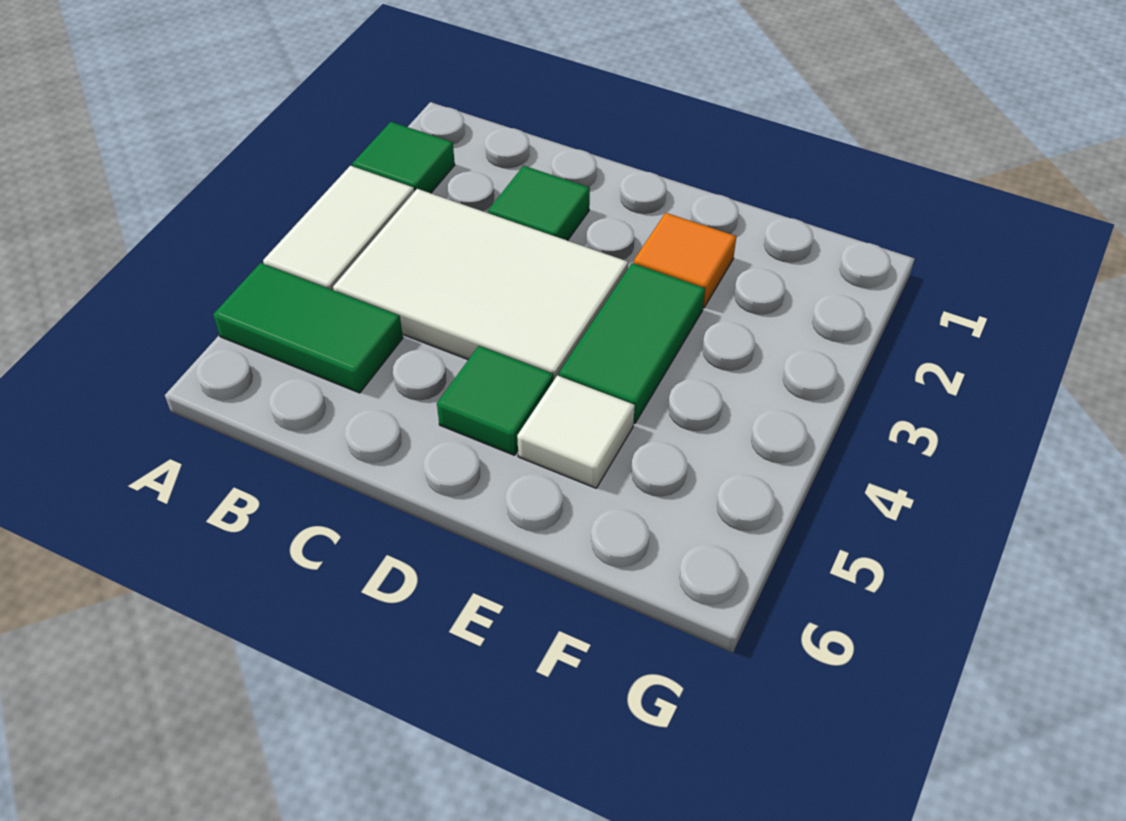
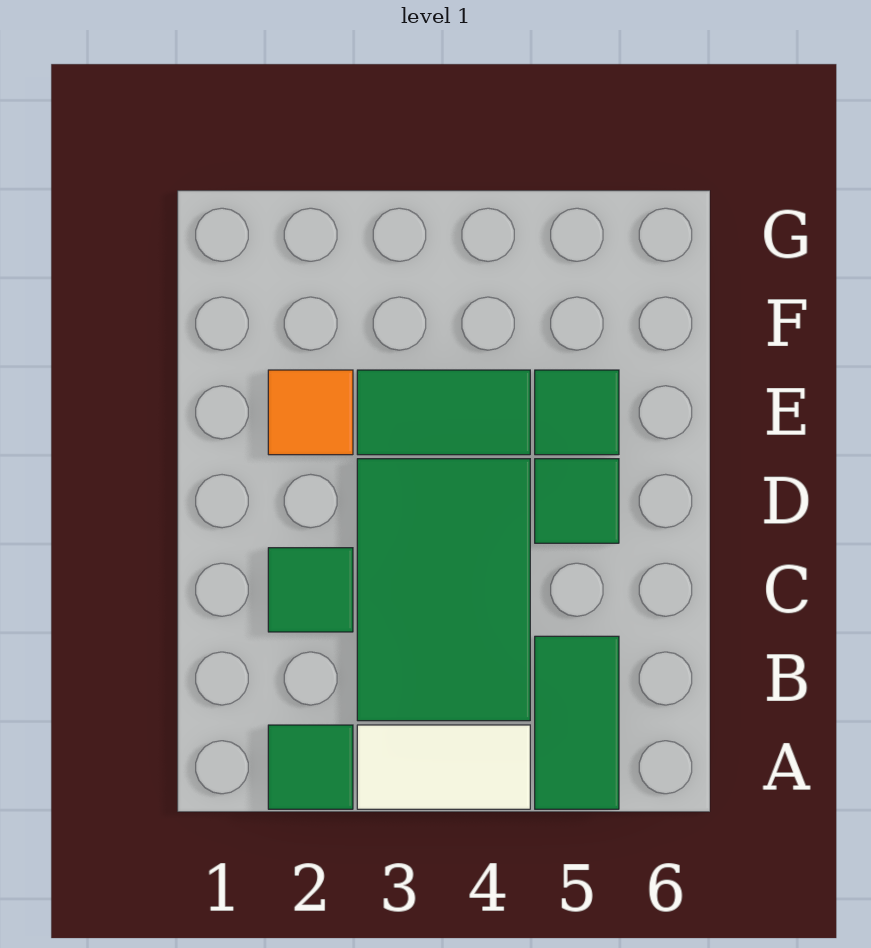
white tile B3:D4 level 1 -> green tile B3:D4 level 1
white tile E5 level 1 -> green tile E5 level 1

